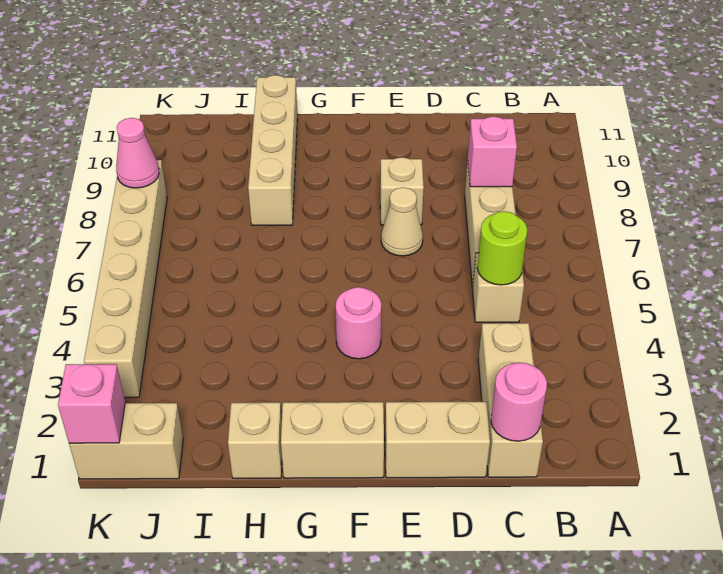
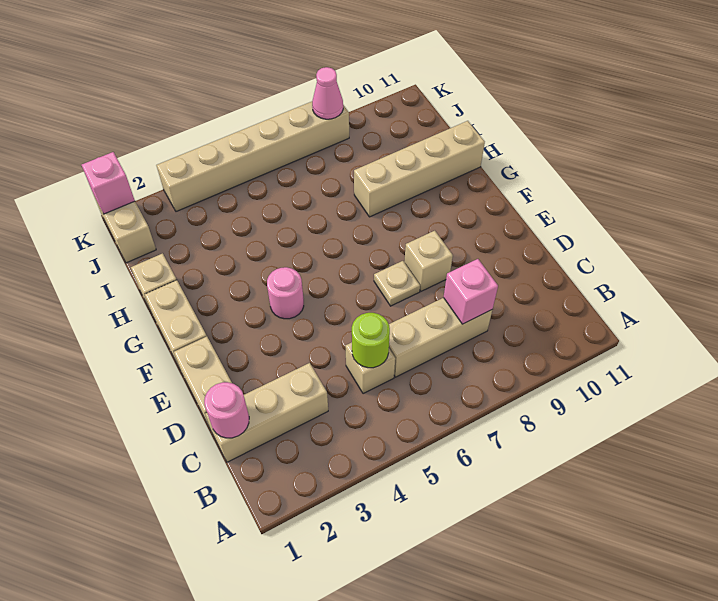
tan cone E7 level 1 -> tan plate E7 level 1

